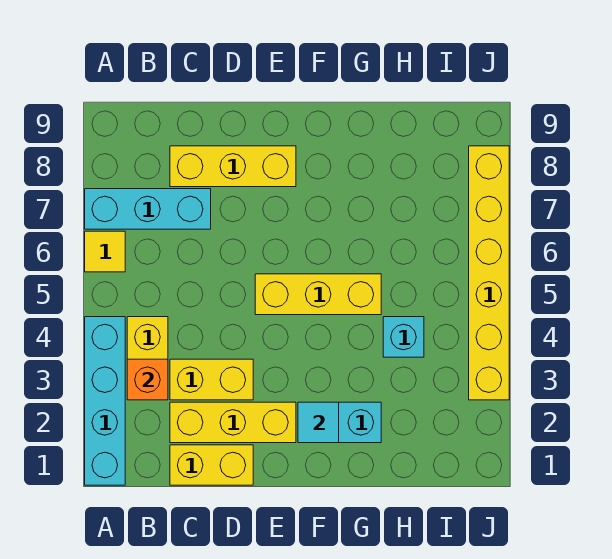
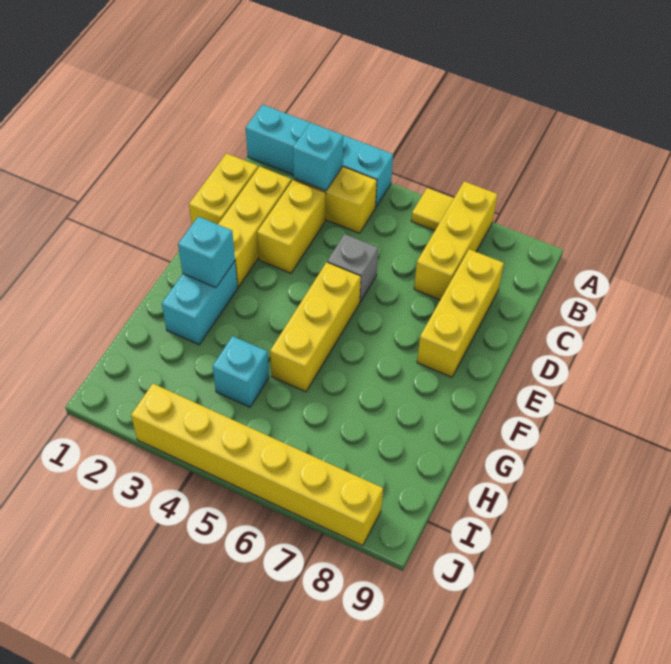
cyan brick A7:C7 level 1 -> yellow brick A7:C7 level 1
orange brick B3 level 2 -> cyan brick B3 level 2
none -> grey brick D5 level 1
cyan tile F2 level 2 -> cyan brick F2 level 2

